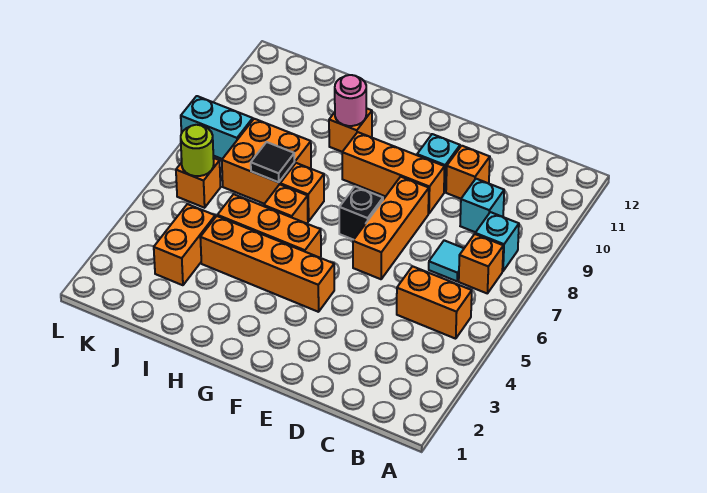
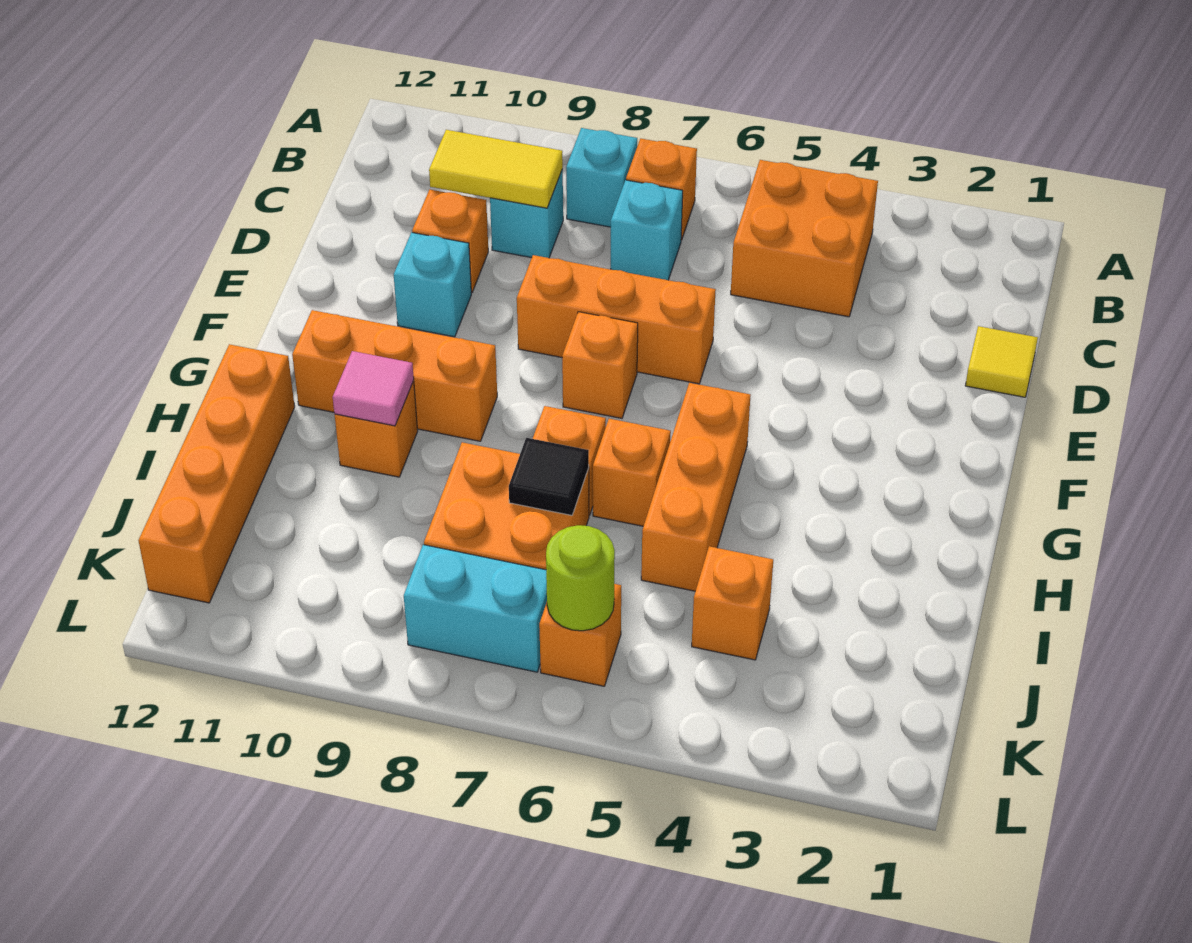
orange brick B5:C5 level 1 -> orange brick B4:C5 level 1
cyan tile C7 level 1 -> cyan brick C7 level 1
none -> yellow tile C9:C10 level 2
none -> yellow tile D1 level 1
orange brick E9:G9 level 1 -> orange brick G9:G11 level 1
orange brick F4:I4 level 1 -> orange brick H12:K12 level 1
black brick F7 level 1 -> orange brick F7 level 1
pink round brick H10 level 2 -> pink tile H10 level 2
orange brick J3:J4 level 1 -> orange brick J4 level 1
cyan brick K8:L8 level 1 -> cyan brick K7:K8 level 1

